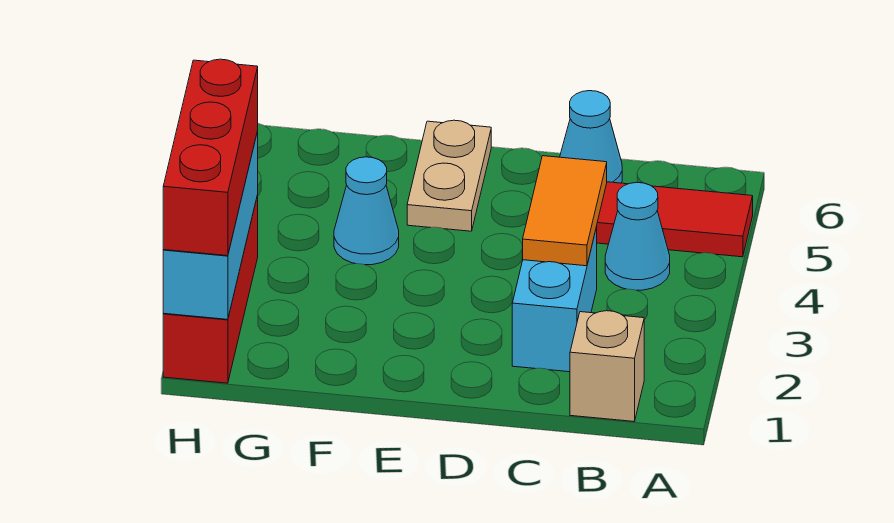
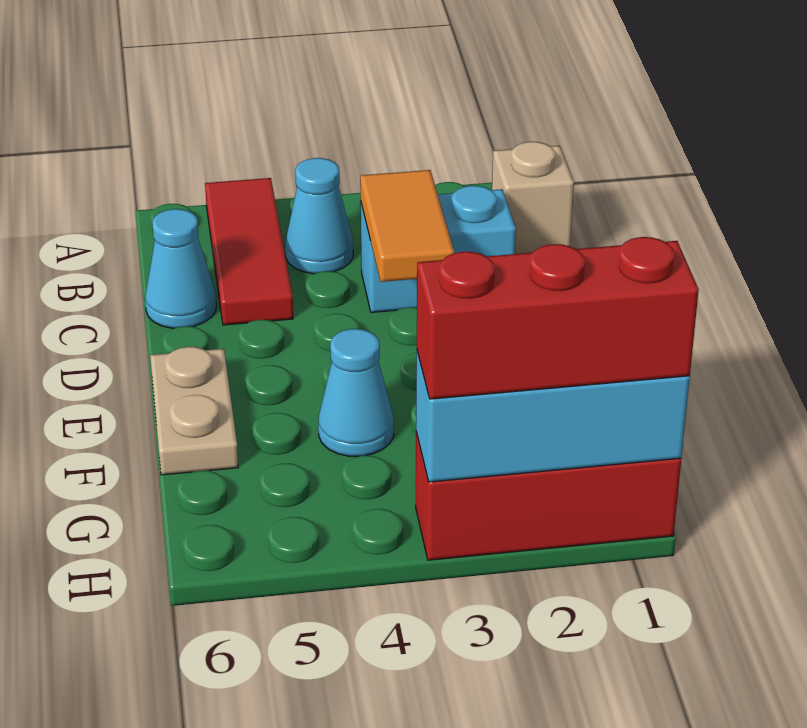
orange tile C3:C4 level 2 -> orange tile C3:D3 level 2
tan plate E5:E6 level 1 -> tan plate E6:F6 level 1

